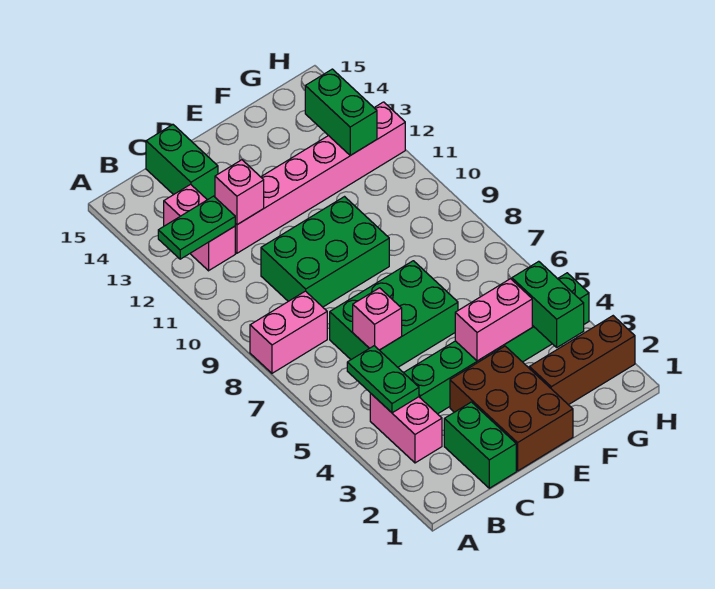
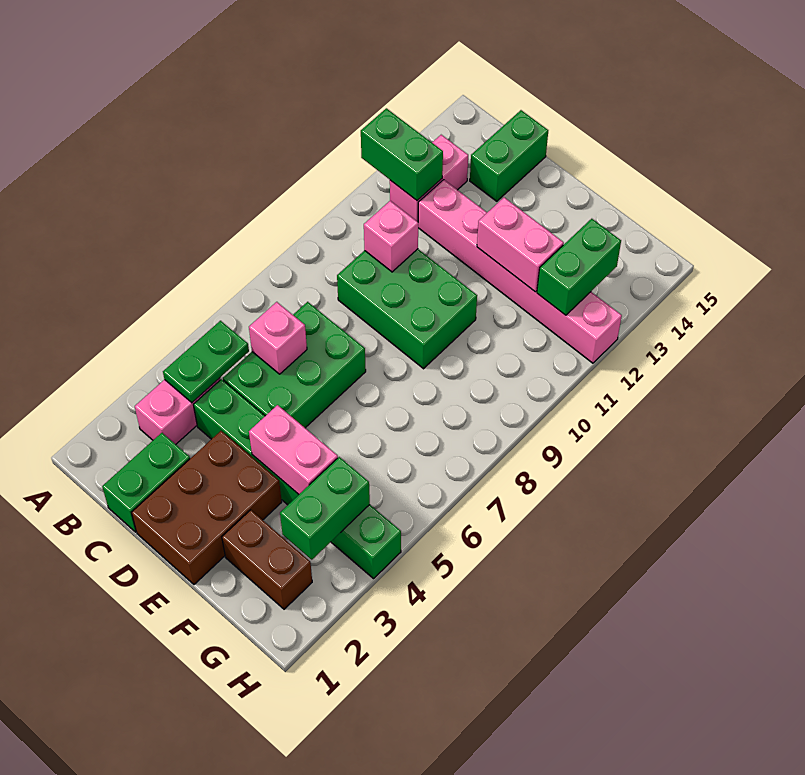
pink brick A8:B8 level 1 -> pink brick E12:F12 level 2
green plate A12:B12 level 2 -> green brick A12:B12 level 2
green brick C6:E7 level 1 -> green brick C5:D7 level 1
pink brick C12 level 2 -> pink brick C10 level 2
brown brick F2:H2 level 1 -> brown brick F2:G2 level 1

